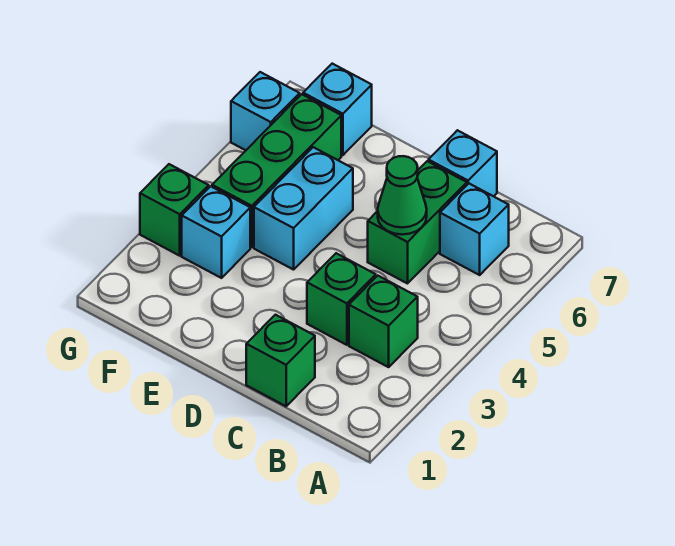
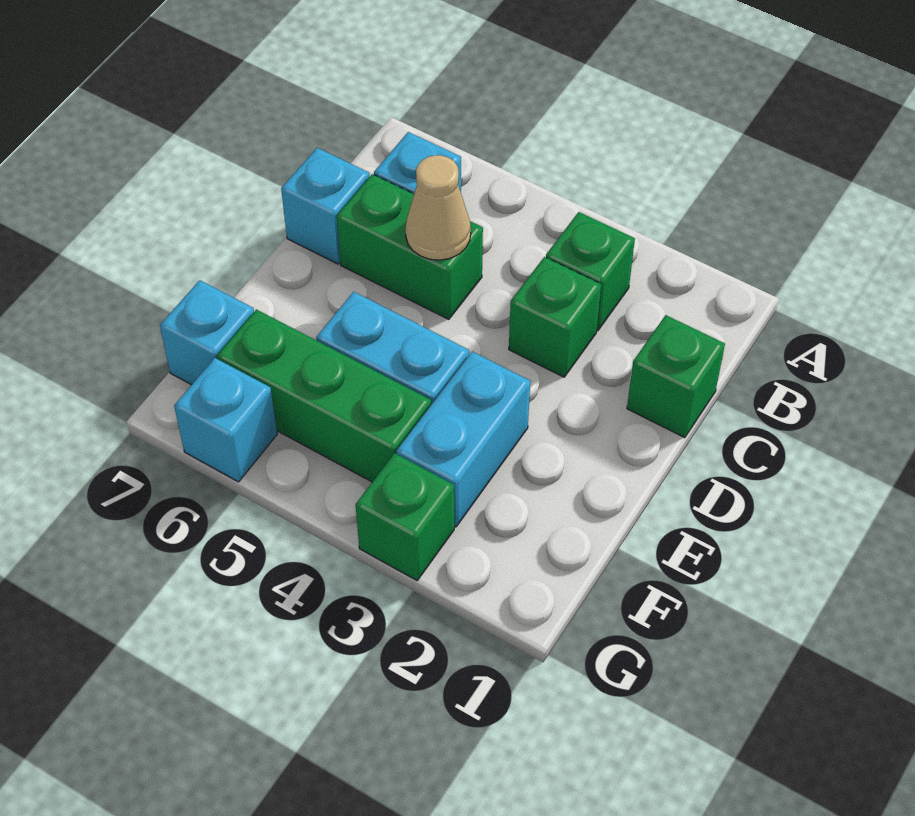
green cone C5 level 2 -> tan cone C5 level 2
cyan brick F3 level 1 -> cyan brick E3:F3 level 1

